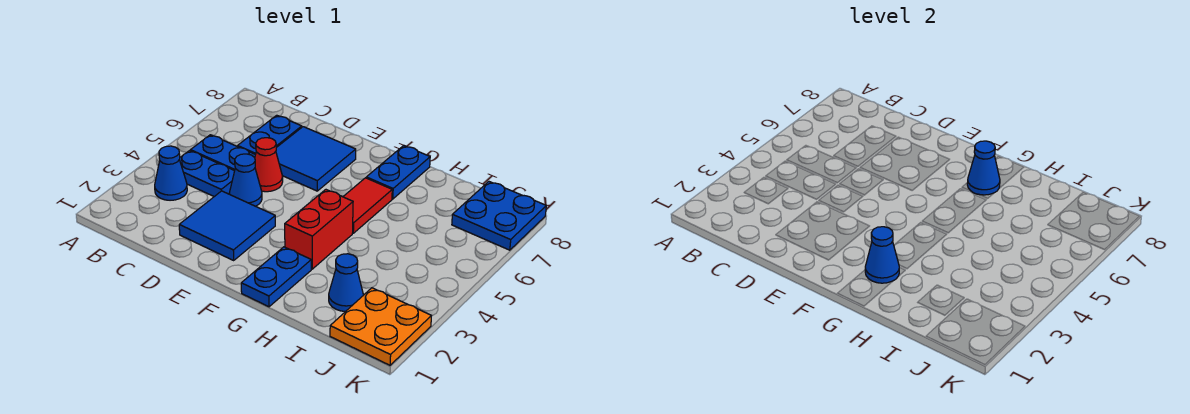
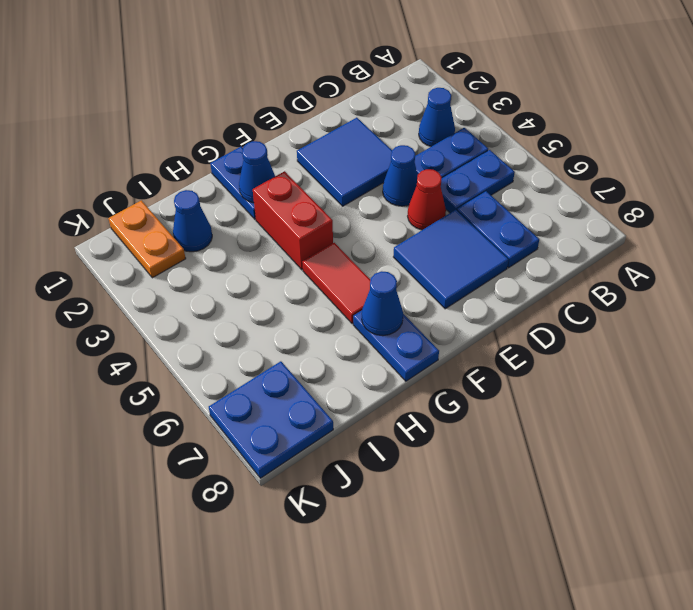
orange plate J1:K2 level 1 -> orange plate J1:J2 level 1

